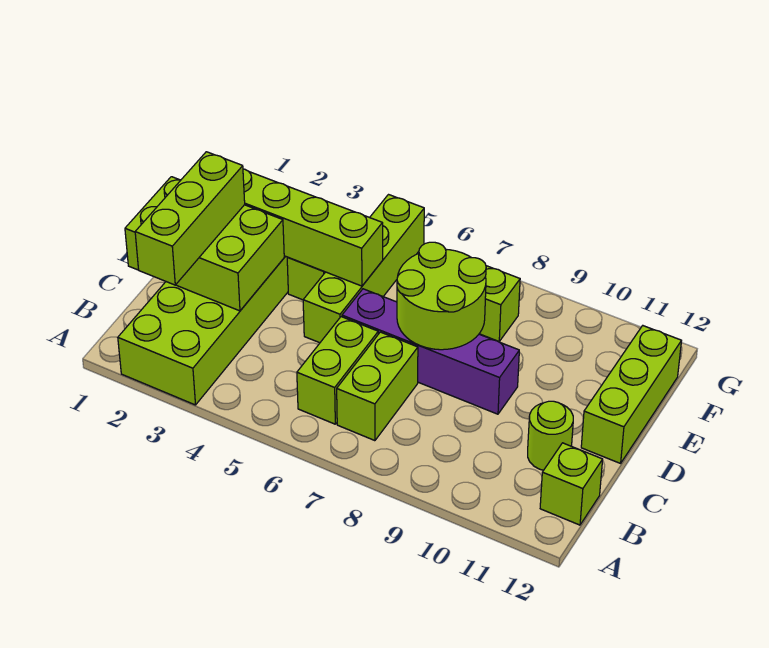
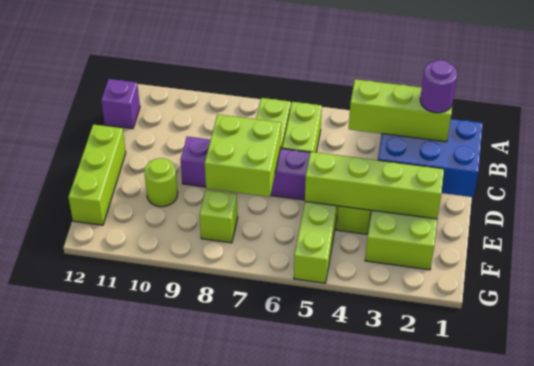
lime brick B2:D2 level 3 -> lime brick C2:C4 level 3
lime brick B12 level 1 -> purple brick B12 level 1
lime brick C1:D3 level 2 -> blue brick C1:D3 level 2
none -> purple round brick C2 level 4
lime round brick C11 level 1 -> lime round brick E10 level 1
lime round brick D7:E8 level 2 -> lime brick D7:E8 level 2

